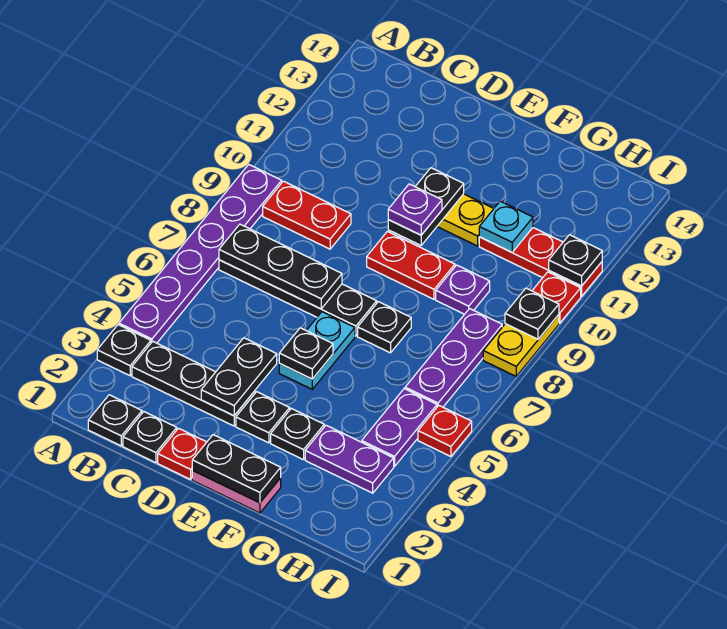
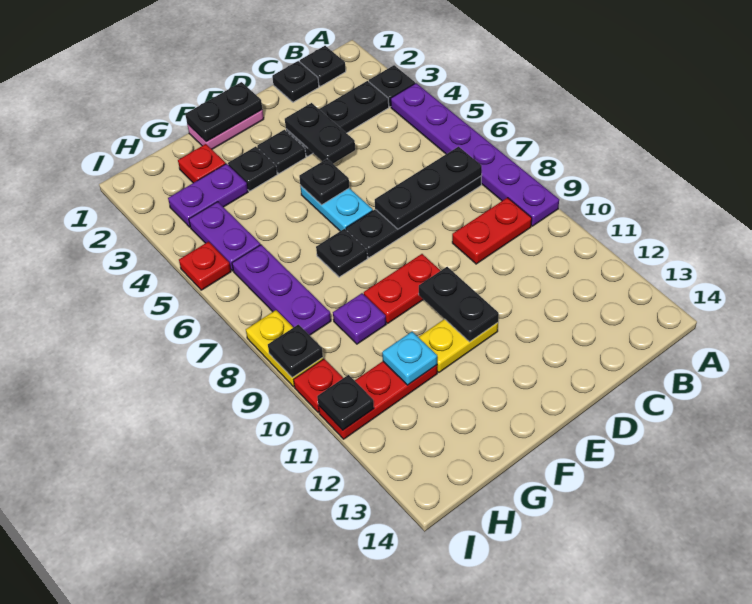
red plate D1 level 1 -> red plate G2 level 1
purple plate E10 level 3 -> none

